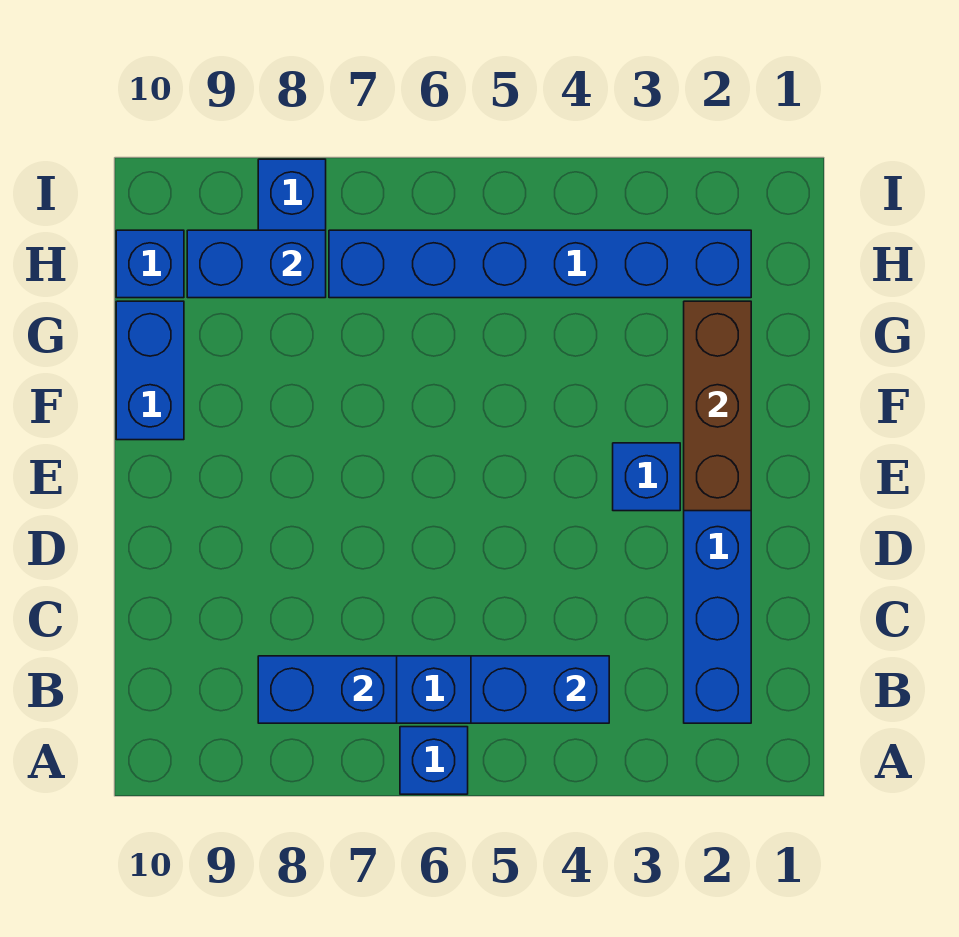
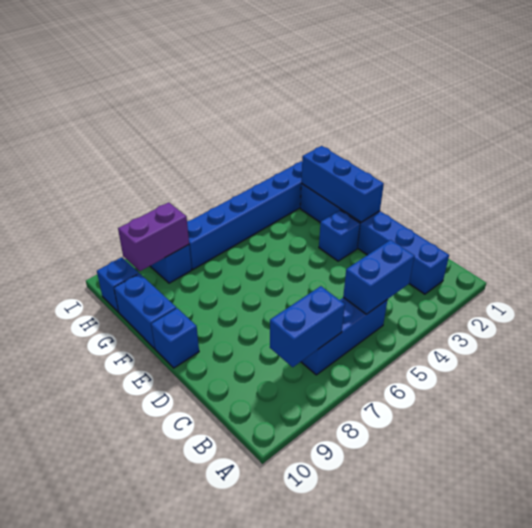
blue brick A6 level 1 -> blue brick E10 level 1
brown brick E2:G2 level 2 -> blue brick E2:G2 level 2
blue brick H8:H9 level 2 -> purple brick H8:H9 level 2

